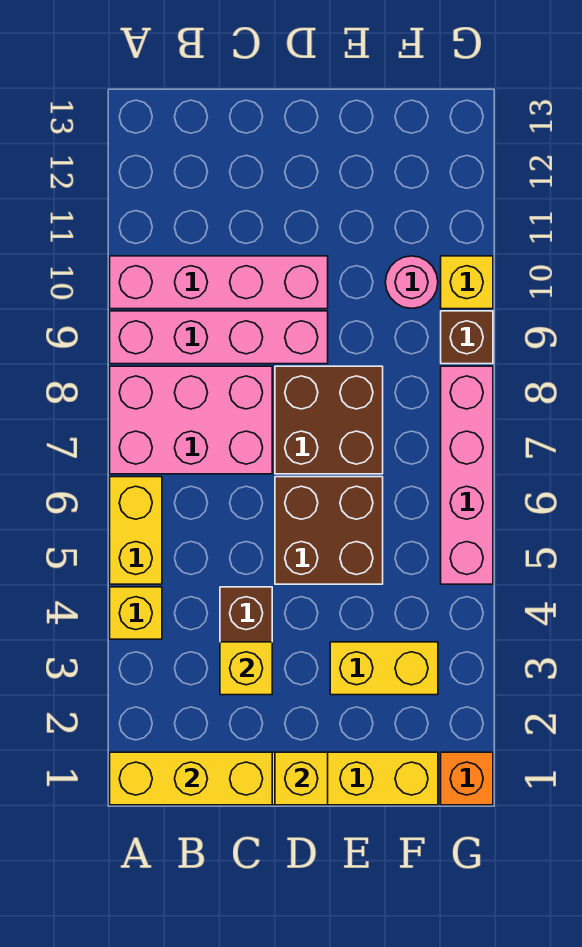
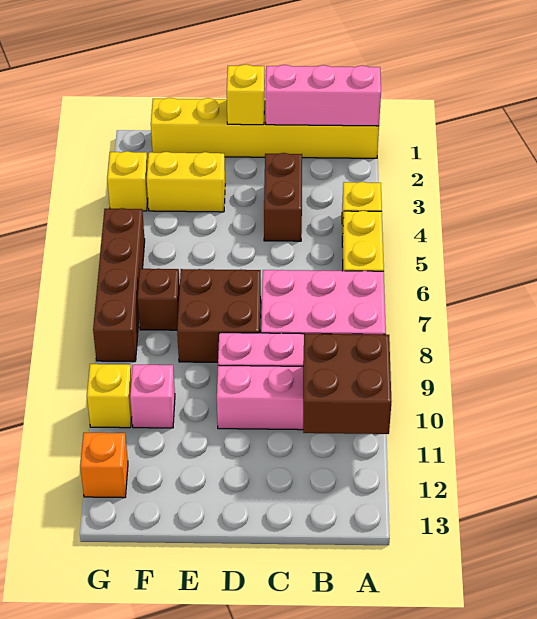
yellow brick A1:C1 level 2 -> pink brick A1:C1 level 2
yellow brick C3 level 2 -> yellow brick G3 level 1
brown brick D5:E6 level 1 -> brown brick A10:B11 level 2
pink round brick F10 level 1 -> pink brick F10 level 1
orange brick G1 level 1 -> orange brick G12 level 1
pink brick G5:G8 level 1 -> brown brick G5:G8 level 1
brown brick G9 level 1 -> brown brick F7 level 1

